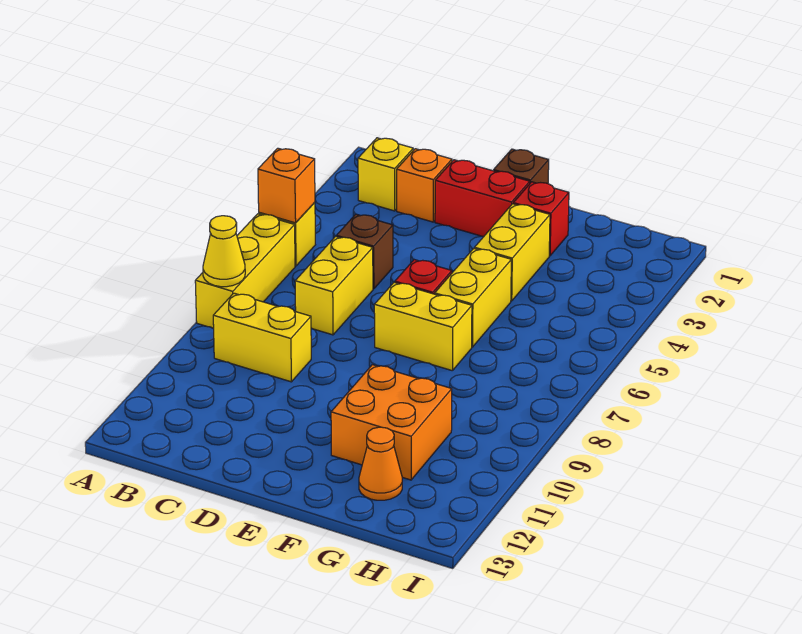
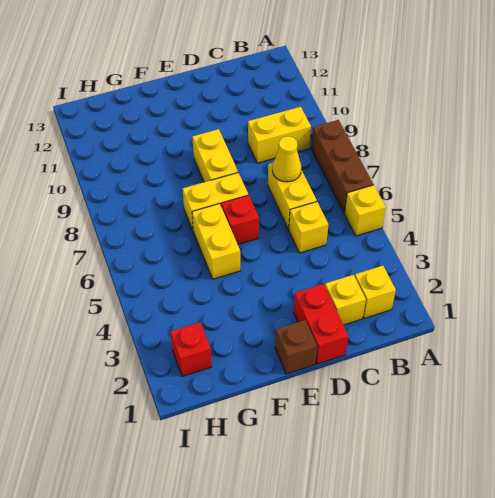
orange brick A5 level 2 -> none
yellow brick A6:A8 level 1 -> brown brick A6:A8 level 1
yellow cone A8 level 2 -> yellow cone C7 level 2
orange brick C2 level 1 -> yellow brick C2 level 1
brown brick C5 level 1 -> yellow brick C5 level 1
red brick D2:E2 level 1 -> red brick D1:D2 level 1
red brick F2 level 1 -> red brick H2 level 1
yellow brick F3:F4 level 1 -> yellow brick E8:E9 level 1
orange brick F10:G11 level 1 -> none
orange cone G12 level 1 -> none

